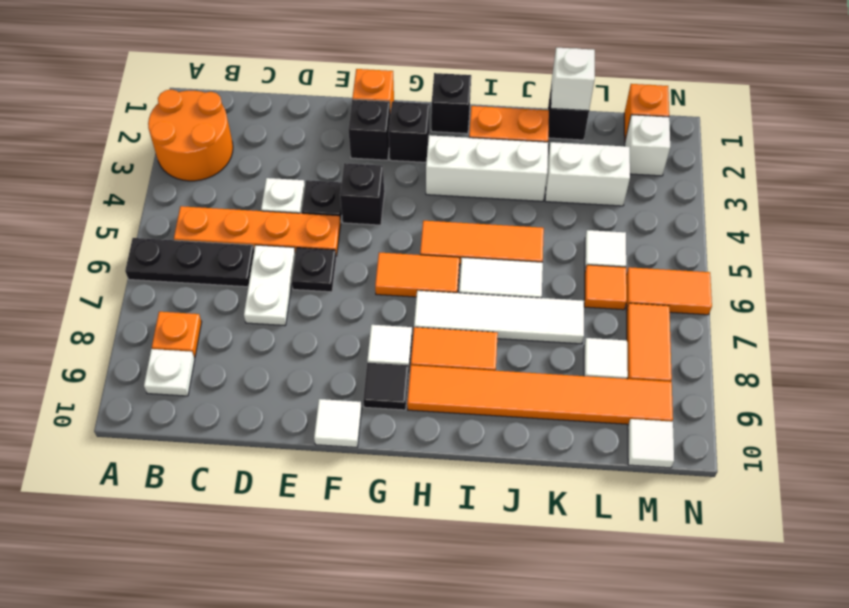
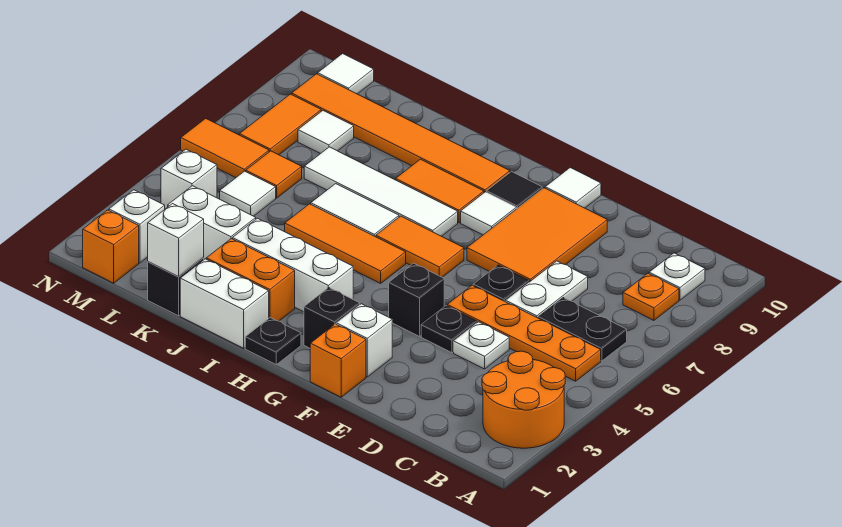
black plate A6:C6 level 1 -> black plate B6:C6 level 1
none -> orange tile E7:F9 level 1
black brick F2 level 1 -> white brick F2 level 1
black brick H1 level 1 -> black plate H1 level 1
none -> white brick I1:J1 level 1
none -> white brick M4 level 1

